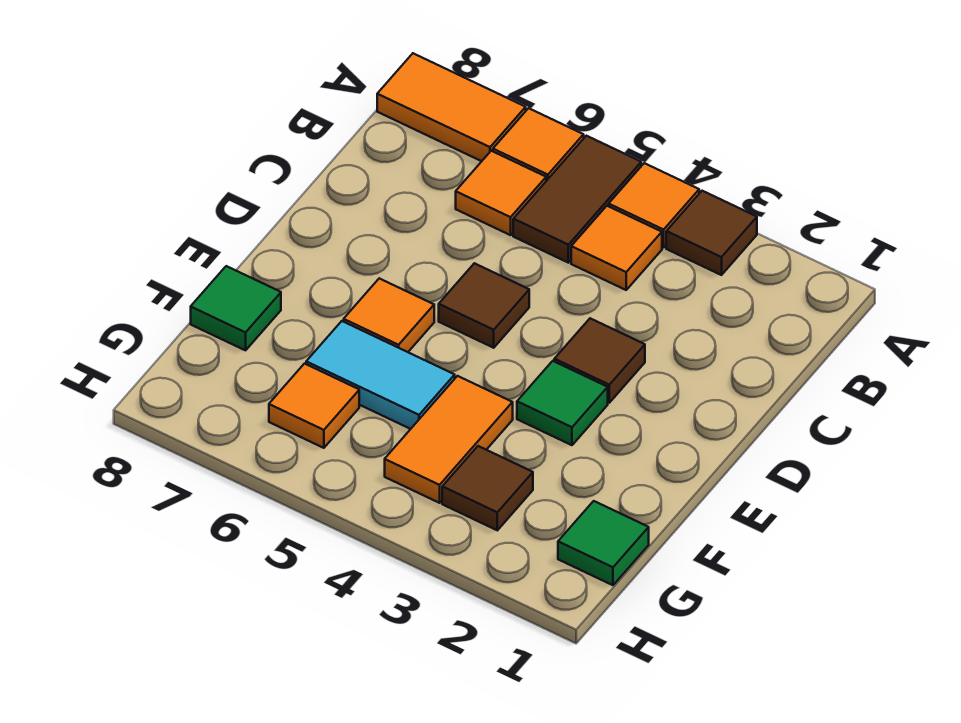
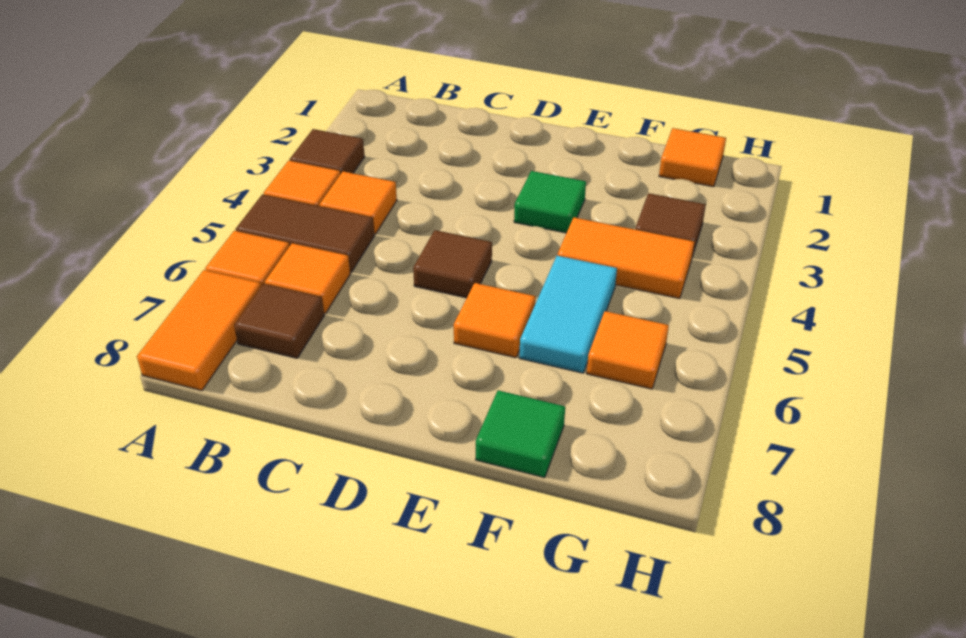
brown tile D3 level 1 -> brown tile B7 level 1
green tile G1 level 1 -> orange tile G1 level 1

